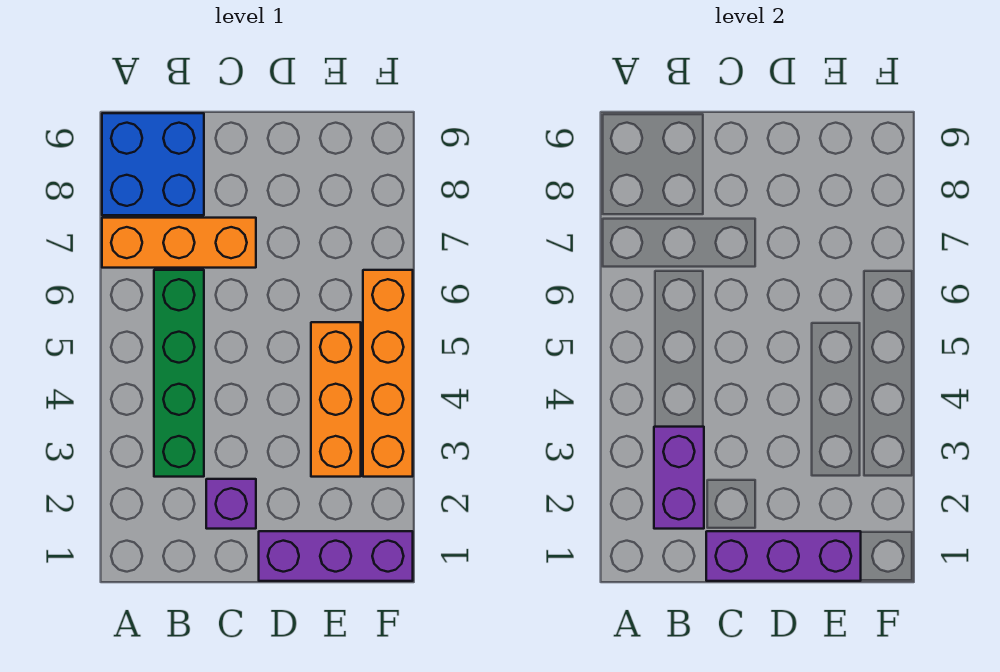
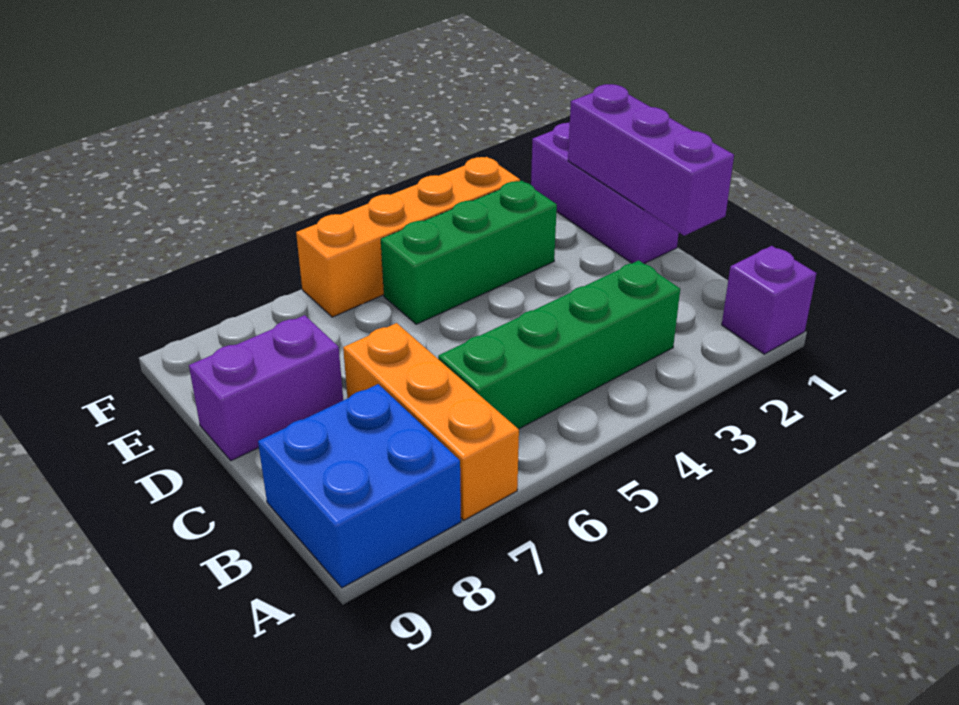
purple brick B2:B3 level 2 -> purple brick D8:D9 level 1
purple brick C2 level 1 -> purple brick A1 level 1
orange brick E3:E5 level 1 -> green brick E3:E5 level 1

